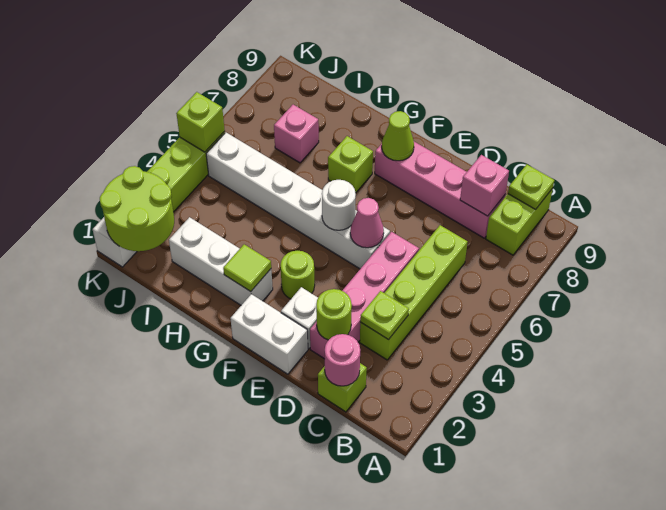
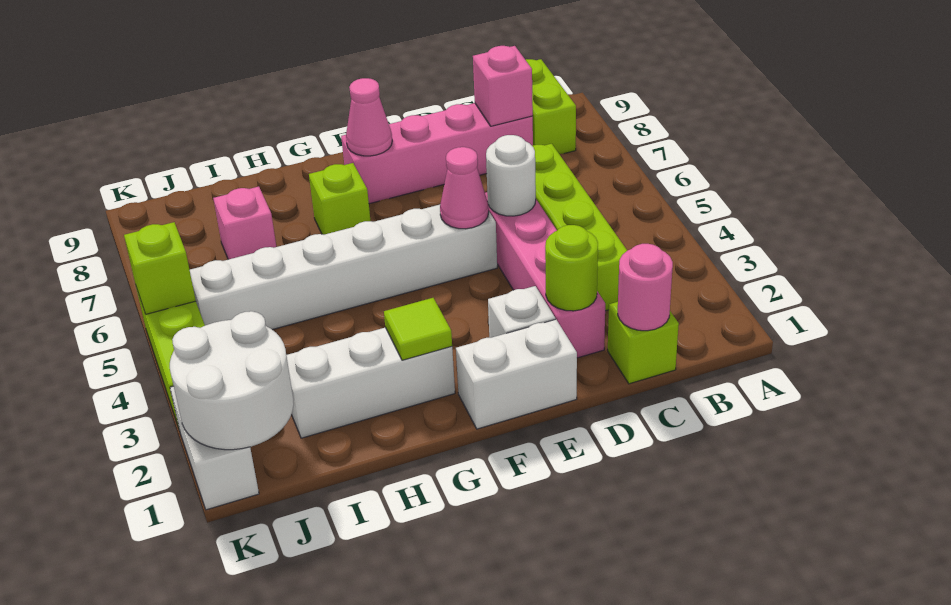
lime plate B9 level 2 -> none
lime plate C3 level 2 -> none
lime round brick F3 level 1 -> none
white round brick F5 level 2 -> white round brick D5 level 2
lime cone F8 level 2 -> pink cone F8 level 2
lime round brick J1:K2 level 2 -> white round brick J1:K2 level 2

